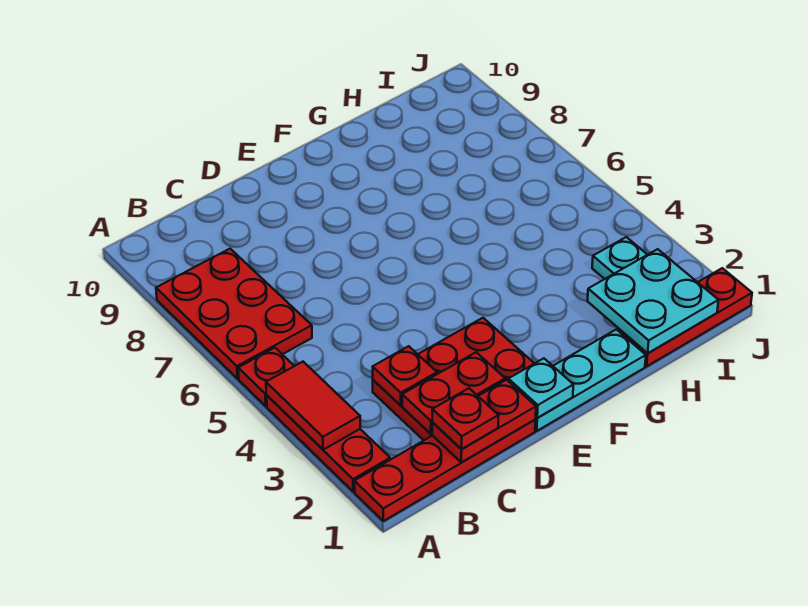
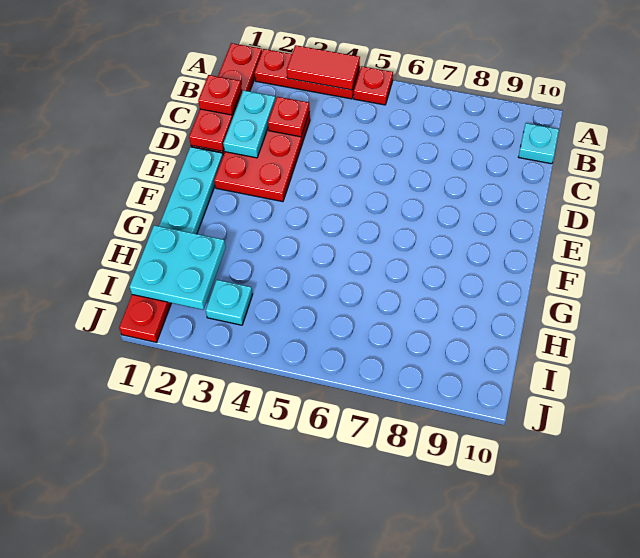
red plate A6:B8 level 1 -> none
red plate C2:D2 level 2 -> cyan plate C2:D2 level 2
cyan plate E1 level 2 -> cyan plate B10 level 1

